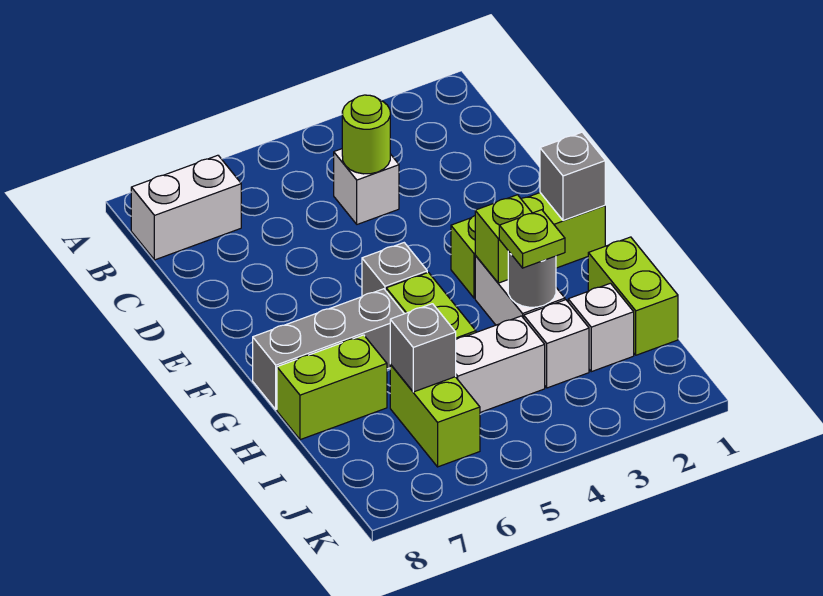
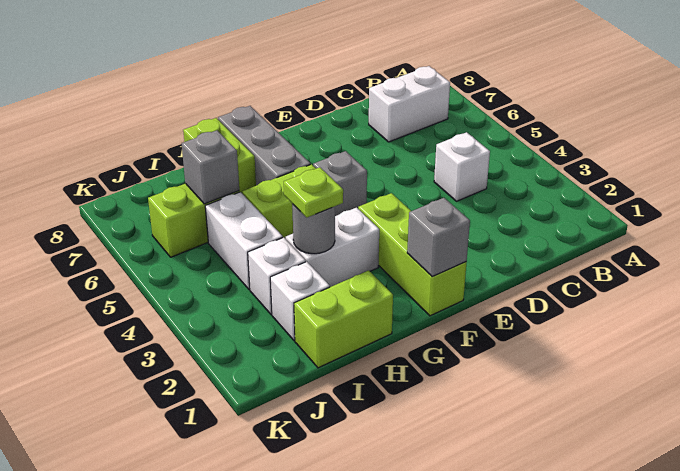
white brick B7:B8 level 1 -> white brick B7:C7 level 1
lime round brick C4 level 2 -> none
lime brick G3 level 2 -> none

